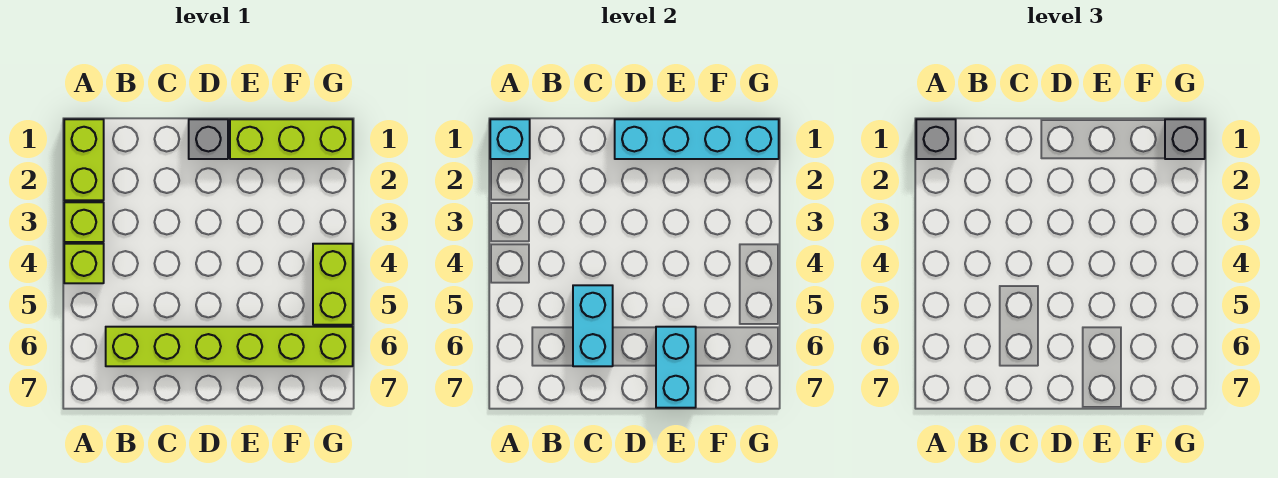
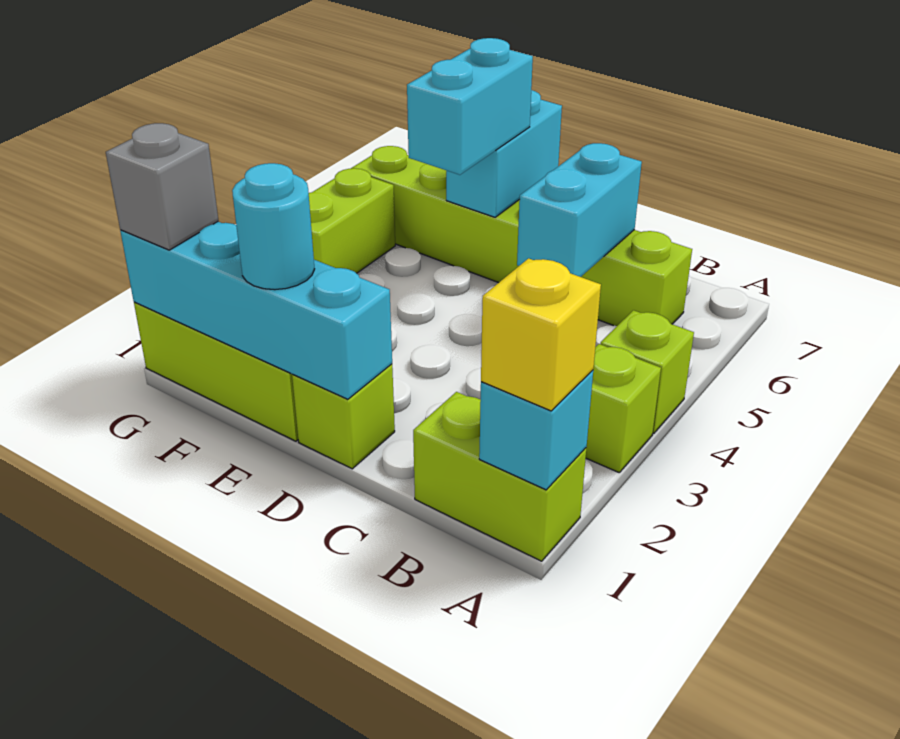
lime brick A1:A2 level 1 -> lime brick A1:B1 level 1
grey brick A1 level 3 -> yellow brick A1 level 3
grey brick D1 level 1 -> lime brick D1 level 1
none -> cyan round brick E1 level 3
none -> cyan brick E5:E6 level 3

